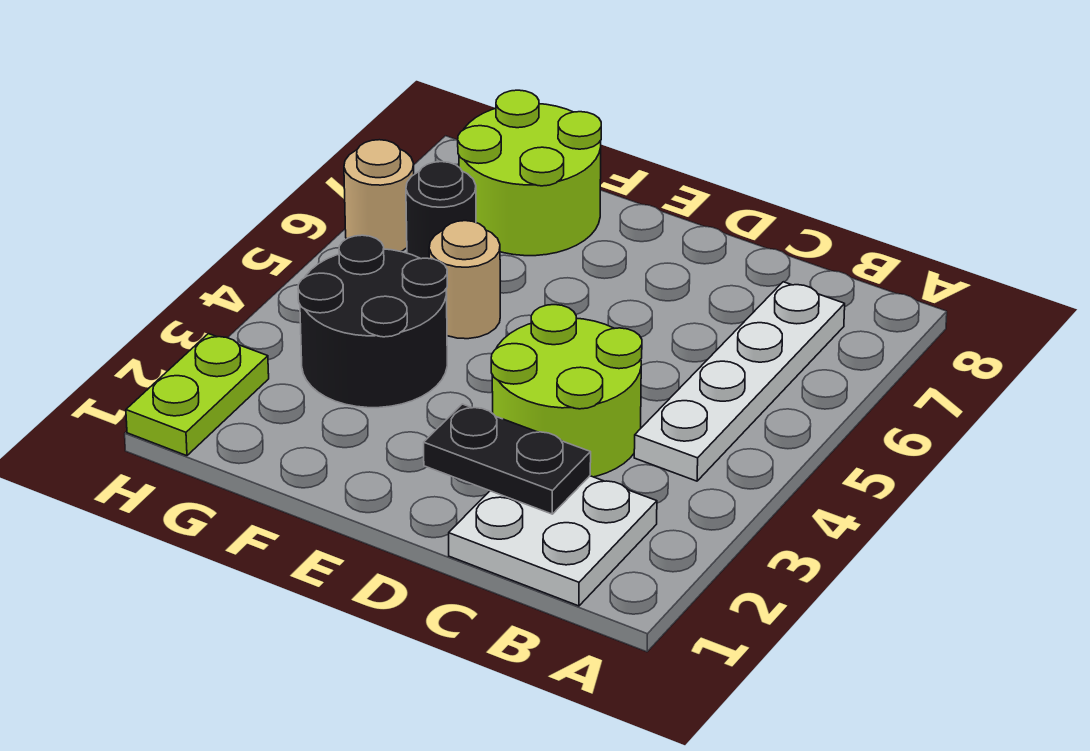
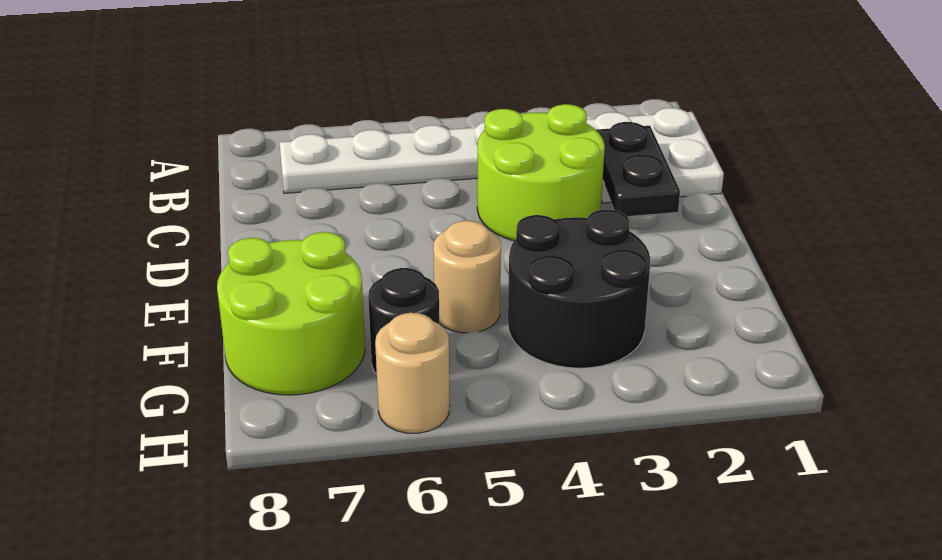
lime plate H1:H2 level 1 -> none

